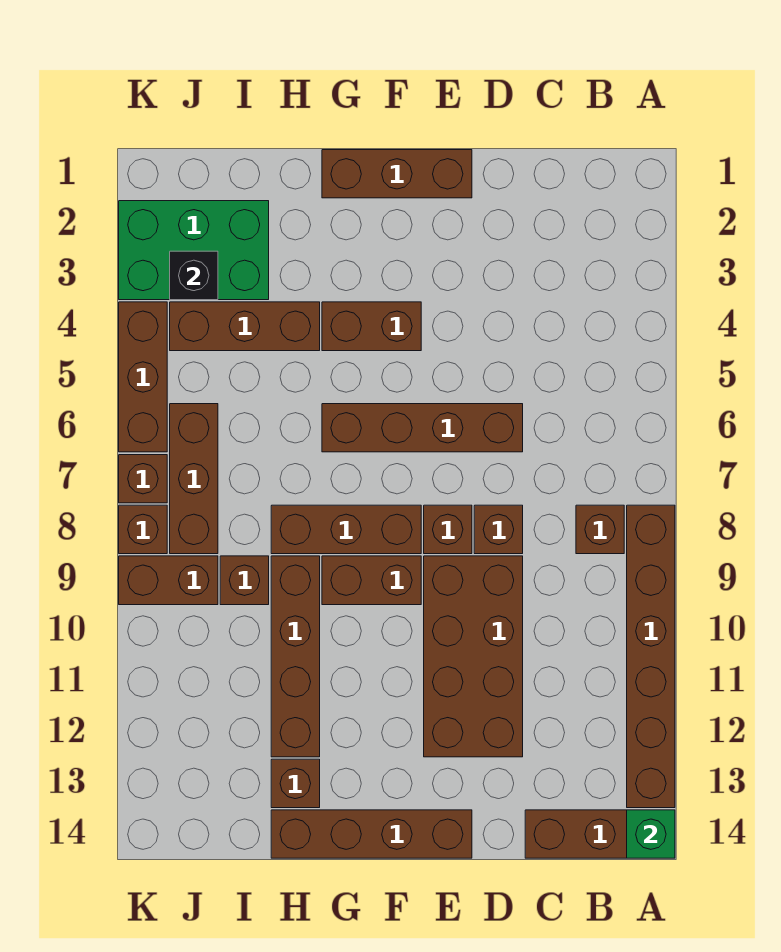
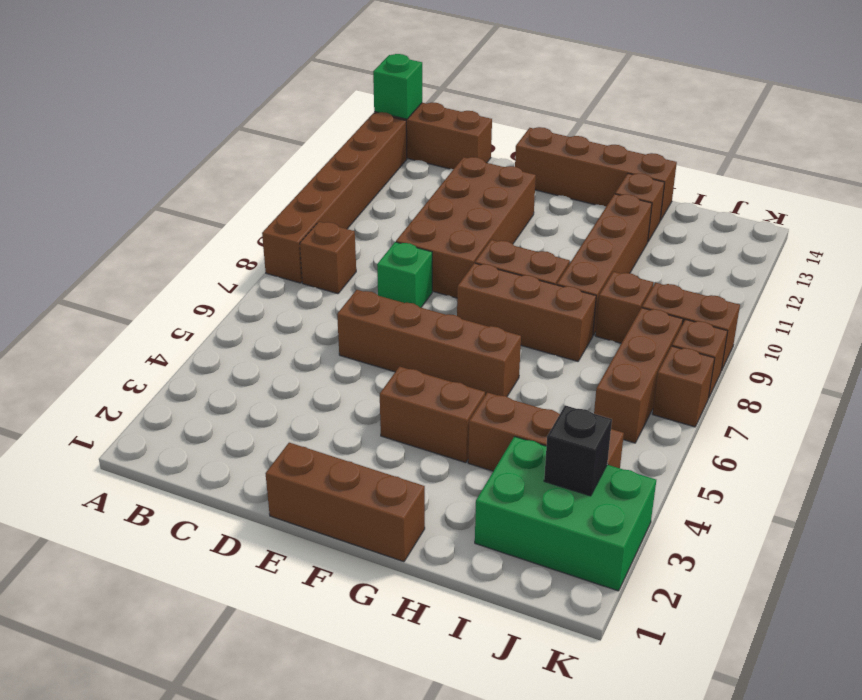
brown brick D8 level 1 -> green brick D8 level 1
brown brick E8 level 1 -> none
brown brick K4:K6 level 1 -> none

